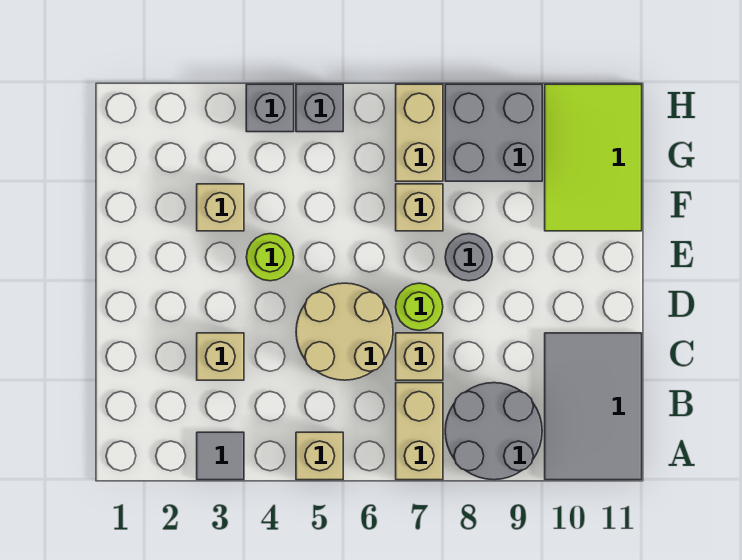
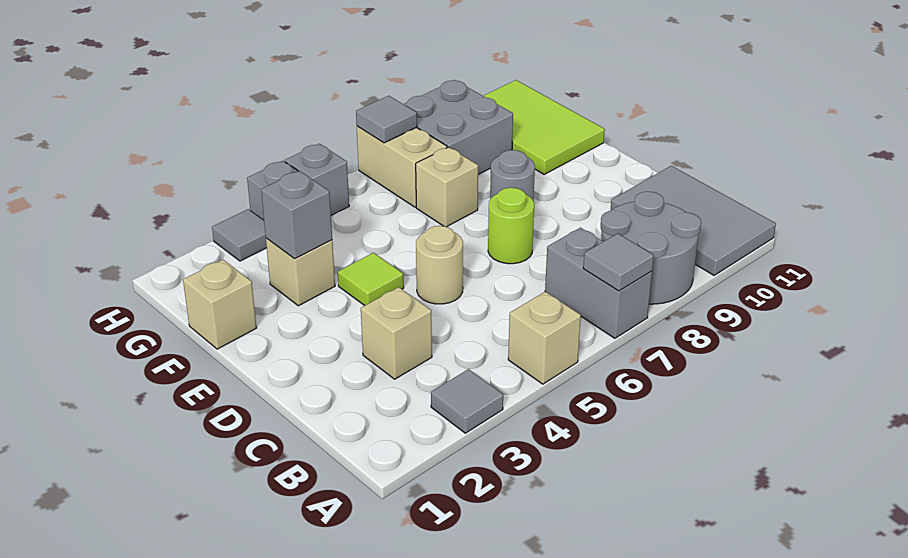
tan brick A7:B7 level 1 -> grey brick A7:B7 level 1
none -> grey tile A7 level 2
tan round brick C5:D6 level 1 -> tan round brick D5 level 1
tan brick C7 level 1 -> tan brick F1 level 1
lime round brick E4 level 1 -> lime tile E4 level 1
none -> grey brick F3 level 2
none -> grey tile H3 level 1
none -> grey tile H7 level 2

